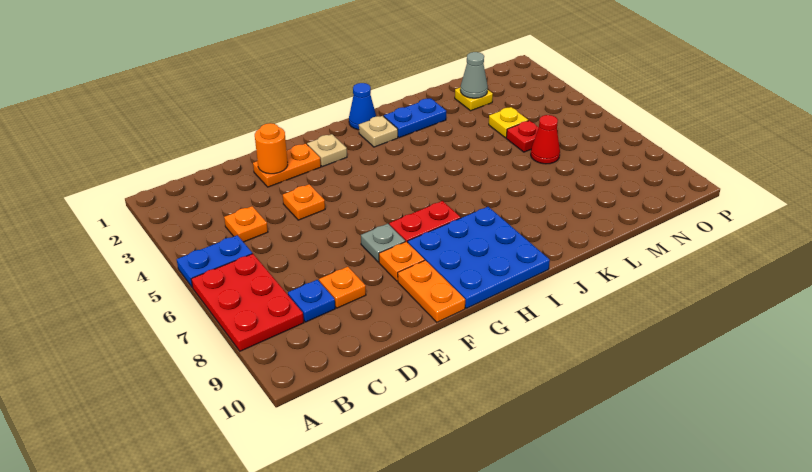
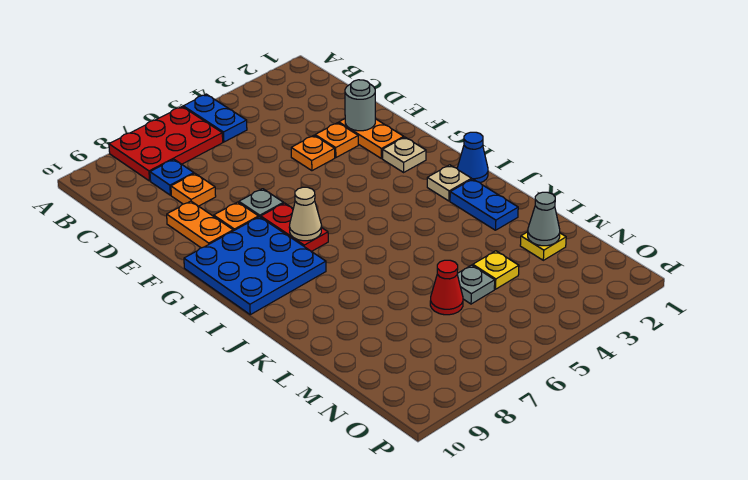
orange plate C4 level 1 -> orange plate E3 level 1
orange round brick E2 level 2 -> grey round brick E2 level 2
orange plate F9:F10 level 1 -> orange plate E9:F9 level 1
none -> tan cone H7 level 2
red plate M5 level 1 -> grey plate M5 level 1

